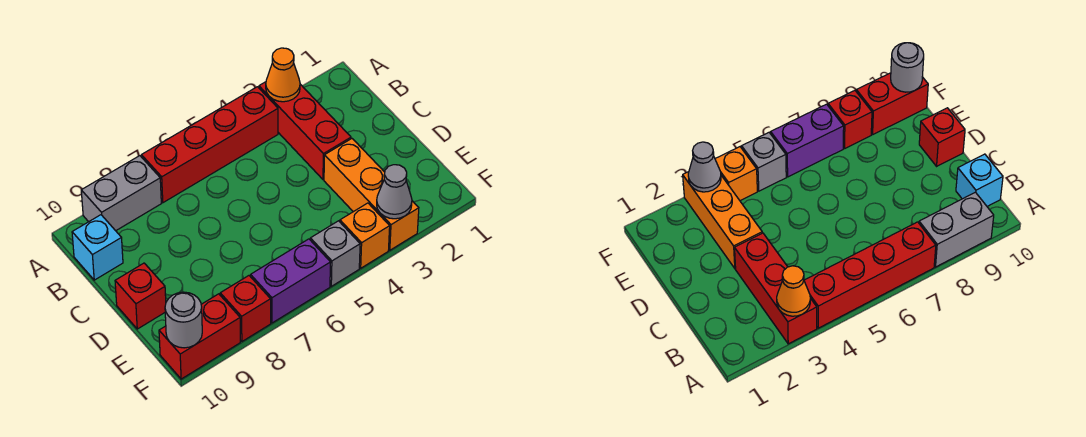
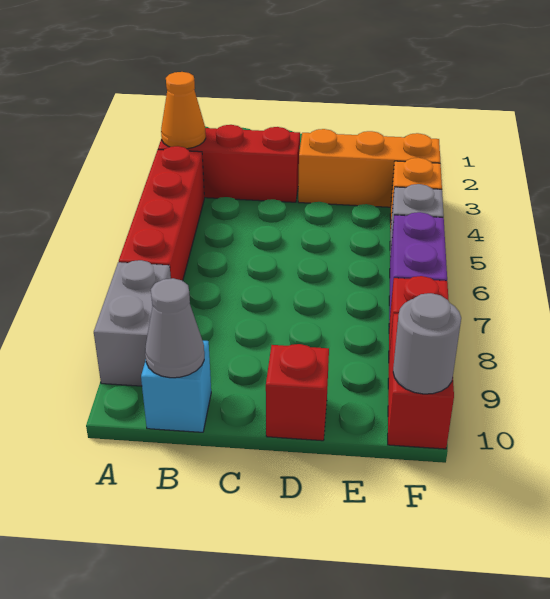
grey cone F3 level 2 -> grey cone B10 level 2

